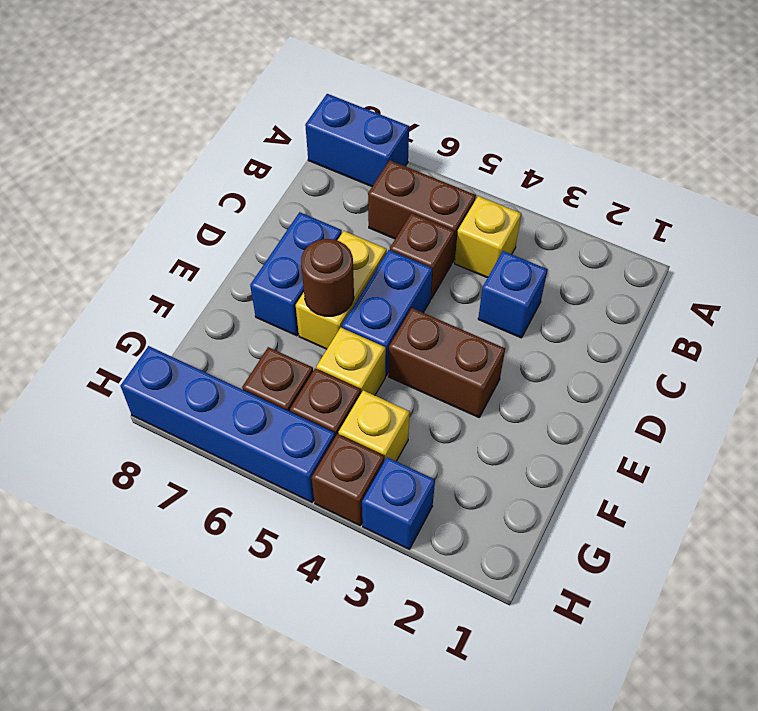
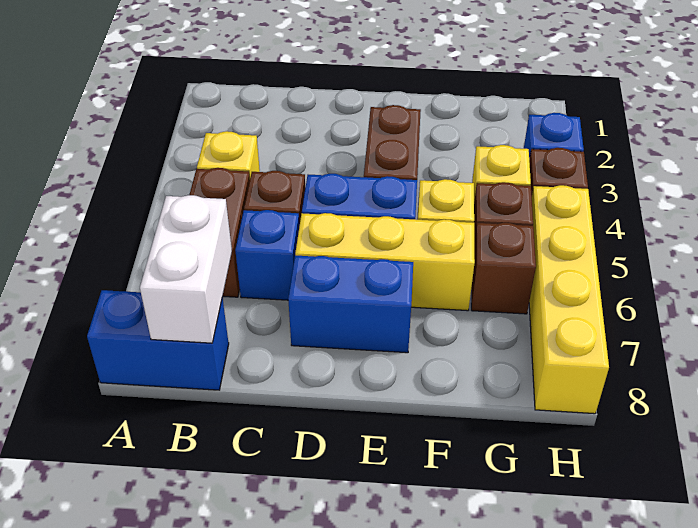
blue brick A7:A8 level 1 -> blue brick A8:B8 level 1
none -> white brick B7:B8 level 2
blue brick C3 level 1 -> blue brick C6 level 1
yellow brick D6:E6 level 1 -> yellow brick D6:F6 level 1
brown round brick E6 level 2 -> none
blue brick H5:H8 level 1 -> yellow brick H5:H8 level 1

